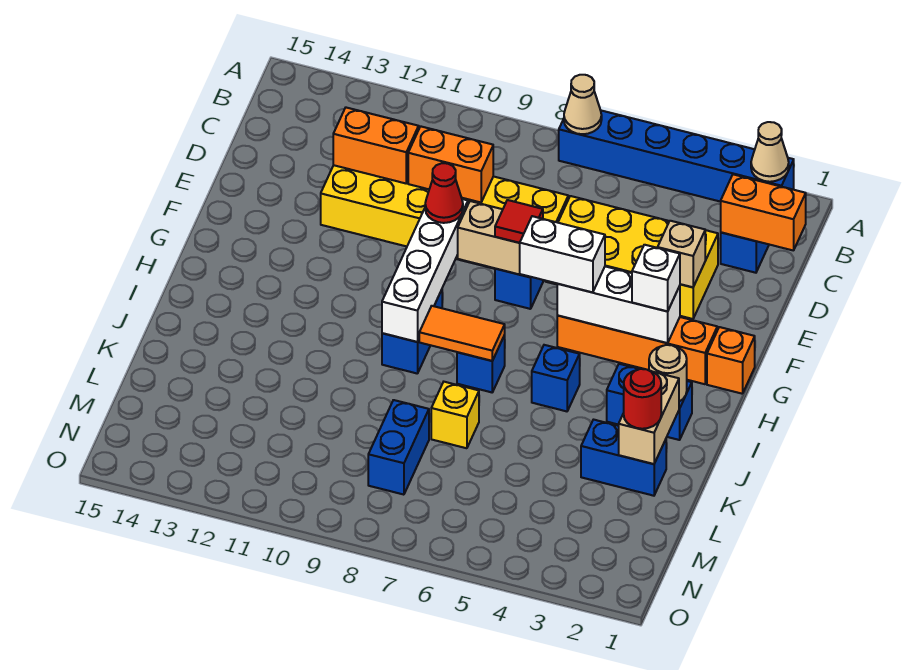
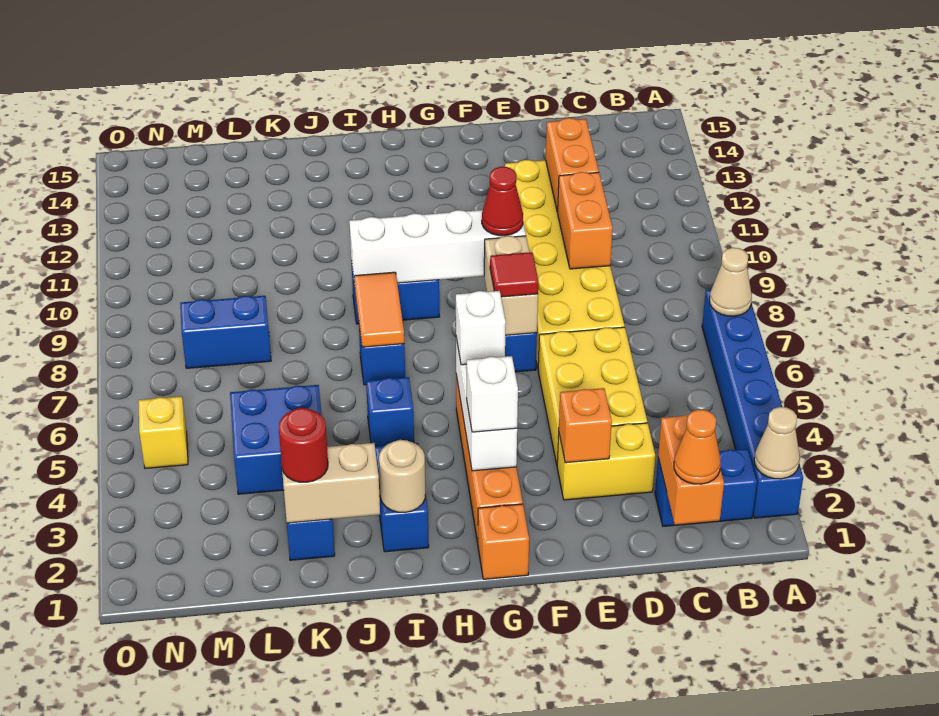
none -> orange cone C1 level 3
tan brick E3 level 2 -> orange brick E3 level 2
white brick G5:G6 level 3 -> white brick G5 level 3
none -> blue brick K4:L5 level 1
yellow brick K7 level 1 -> yellow brick N5 level 1

